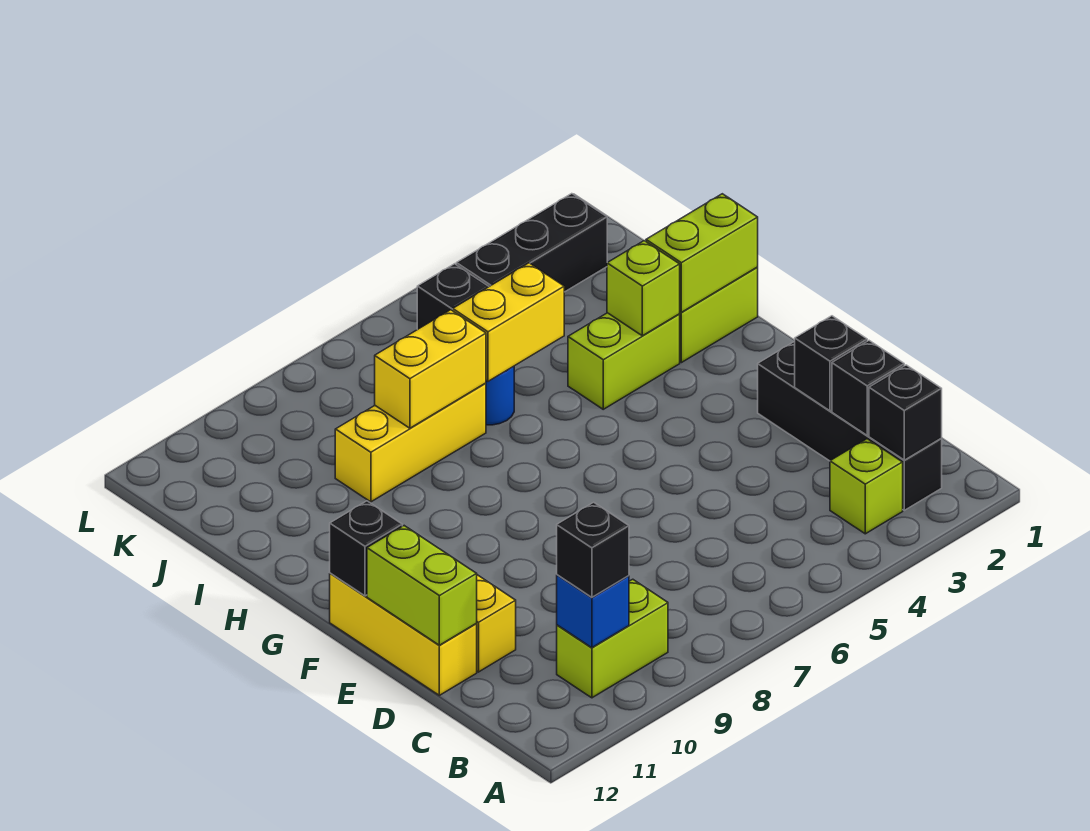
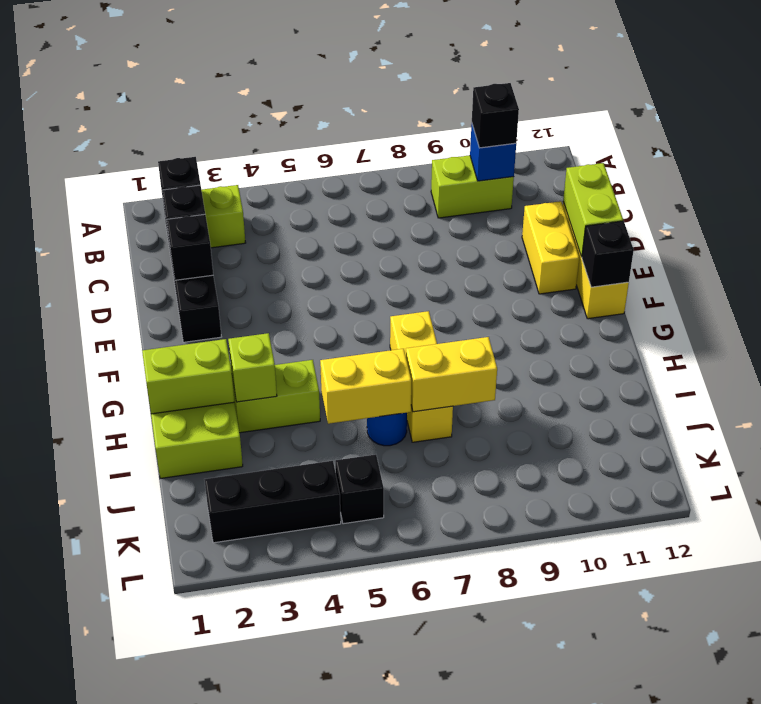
yellow brick I7:I9 level 1 -> yellow brick G7:I7 level 1

